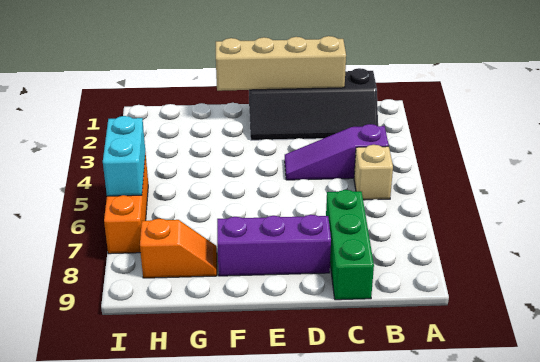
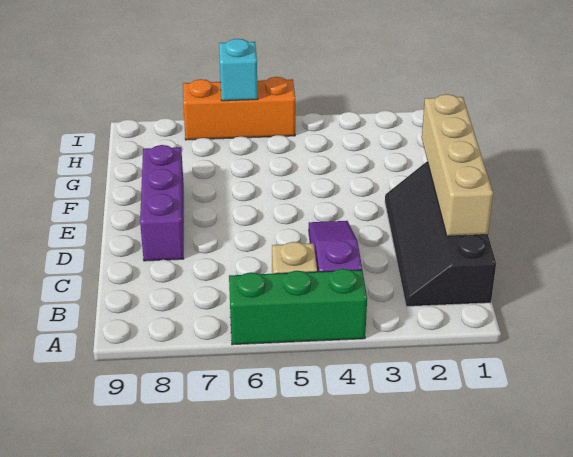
green brick C7:C9 level 1 -> green brick A4:A6 level 1
orange slope G8:H8 level 1 top H -> none
cyan brick I5:I6 level 2 -> cyan brick I6 level 2

